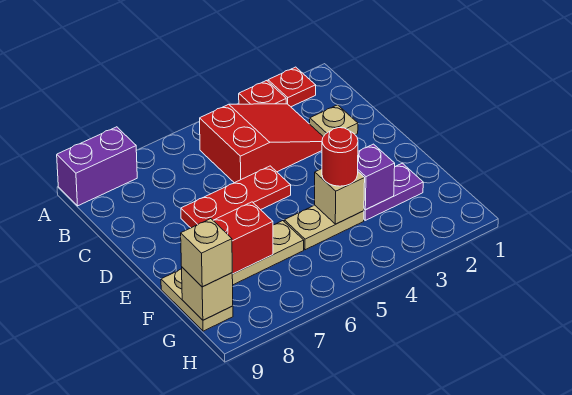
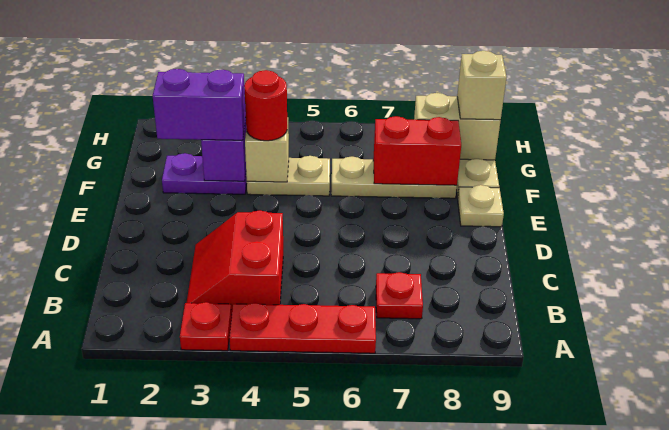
red plate A2 level 1 -> red plate B7 level 1
purple brick A8:A9 level 1 -> purple brick F2:F3 level 3
red slope B3:C5 level 1 top 5 -> red slope B3:C4 level 1 top 4
tan plate C2 level 1 -> tan plate E9 level 1
red plate D5:D7 level 1 -> red plate A4:A6 level 1
tan brick G9 level 2 -> tan brick G8:G9 level 2

